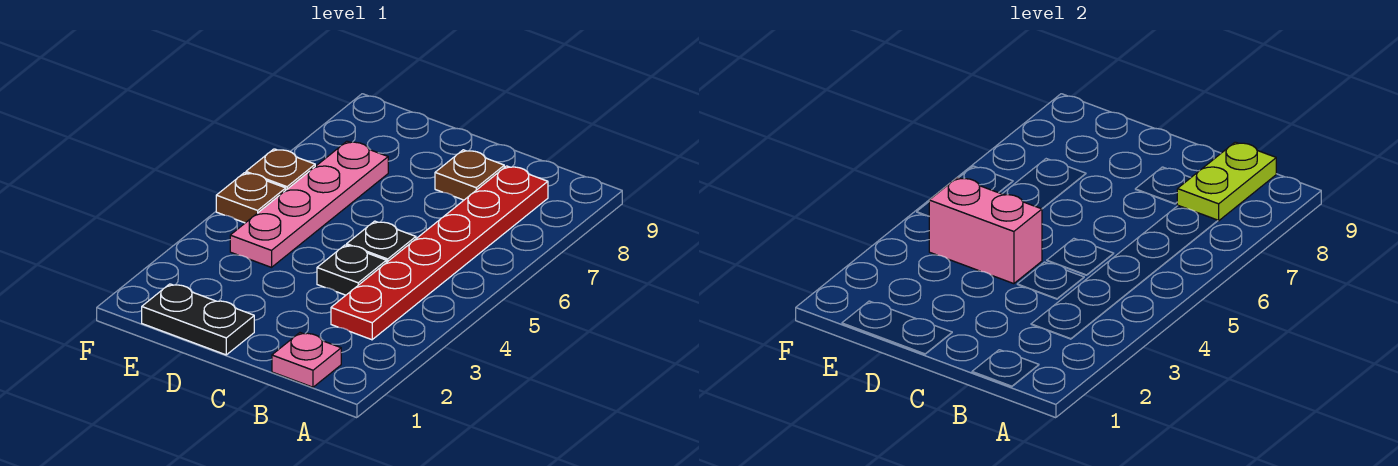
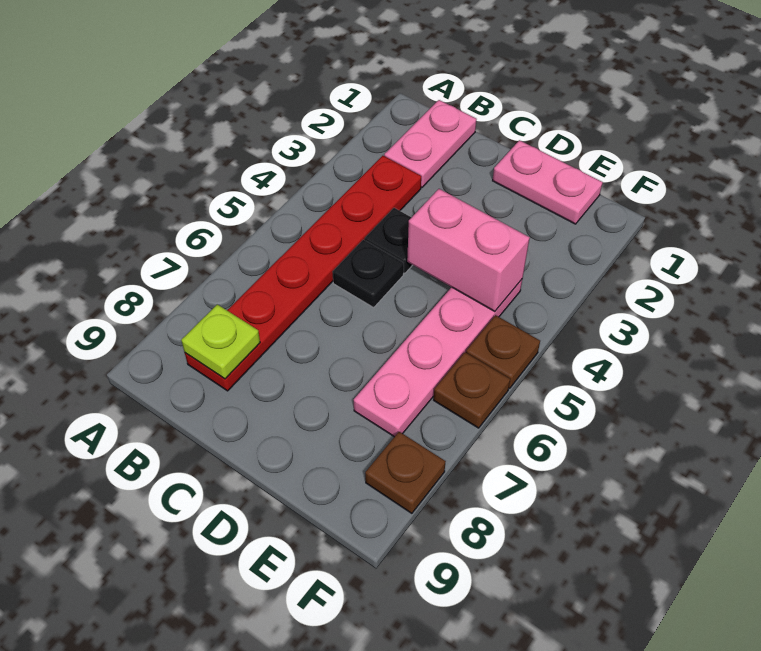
pink plate B1 level 1 -> pink plate B1:B2 level 1
lime plate B8:B9 level 2 -> lime plate B8 level 2
brown plate C8 level 1 -> brown plate F8 level 1
black plate D1:E1 level 1 -> pink plate D1:E1 level 1

